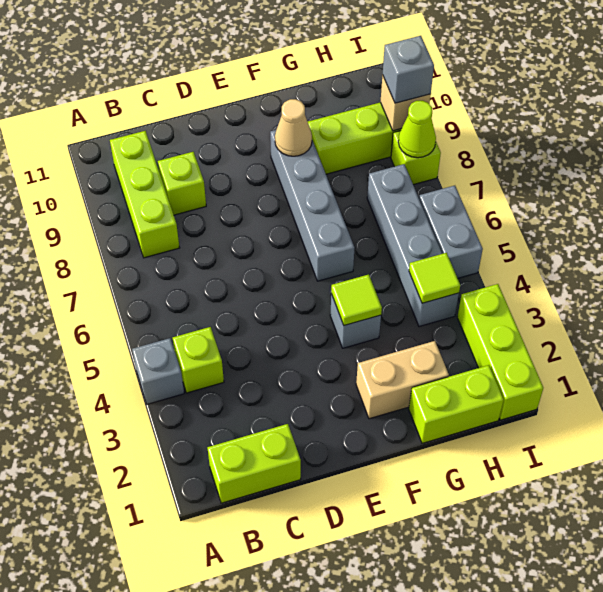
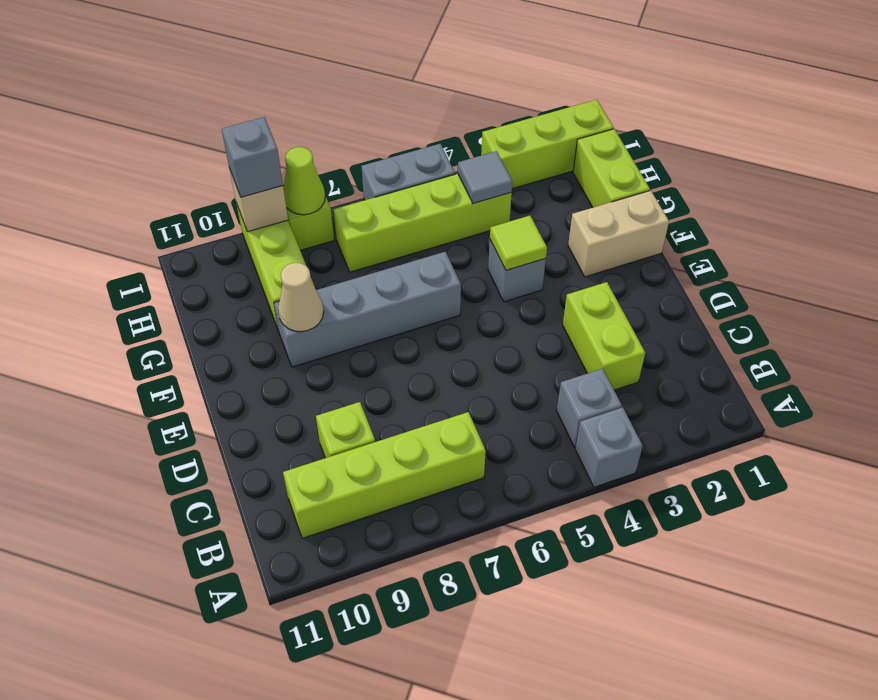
lime brick B1:C1 level 1 -> lime brick C3:D3 level 1
lime brick B4 level 1 -> grey brick B4 level 1
lime brick B8:B10 level 1 -> lime brick B7:B10 level 1
tan brick F2:G2 level 1 -> tan brick F1:F2 level 1
grey brick H4:H7 level 1 -> lime brick H4:H7 level 1
lime tile H4 level 2 -> grey tile H4 level 2

